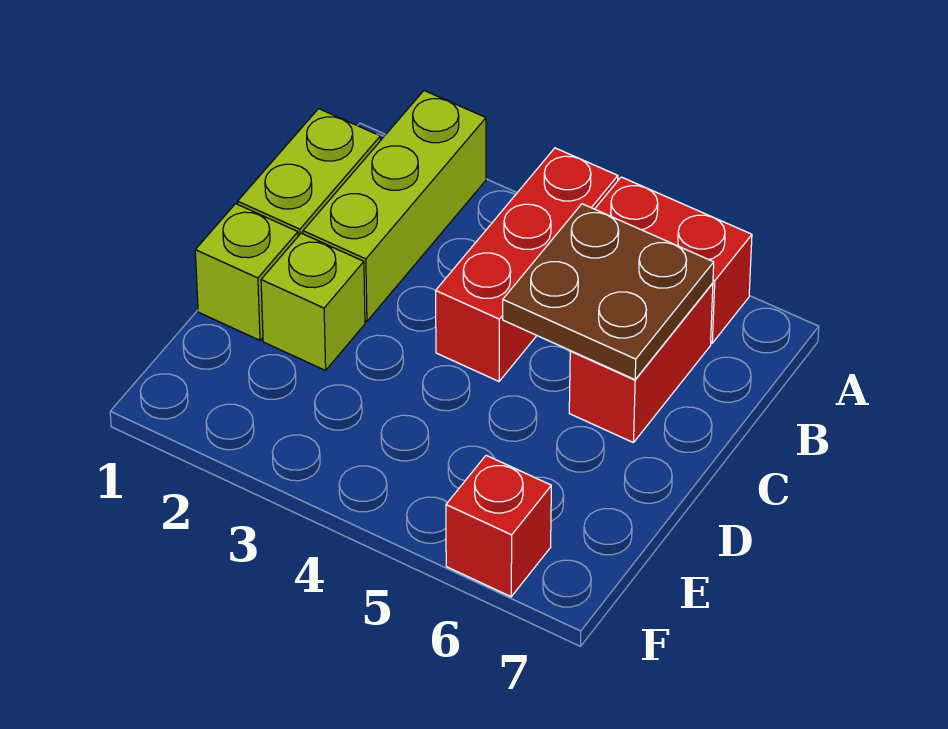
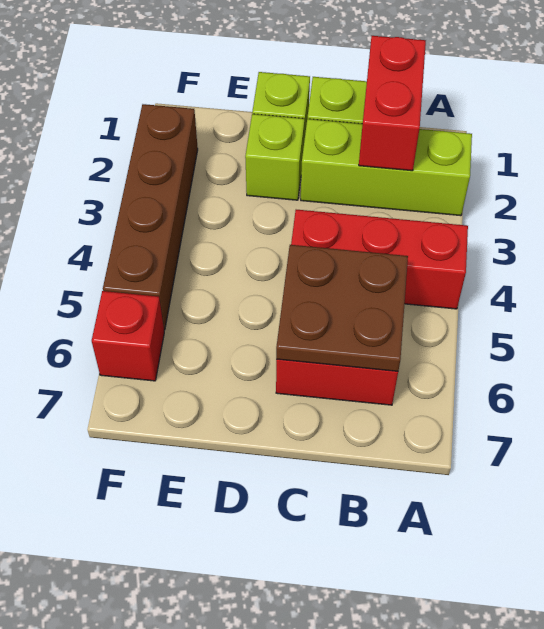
red brick A5:A6 level 1 -> red brick B1:B2 level 2
none -> brown brick F2:F5 level 1

